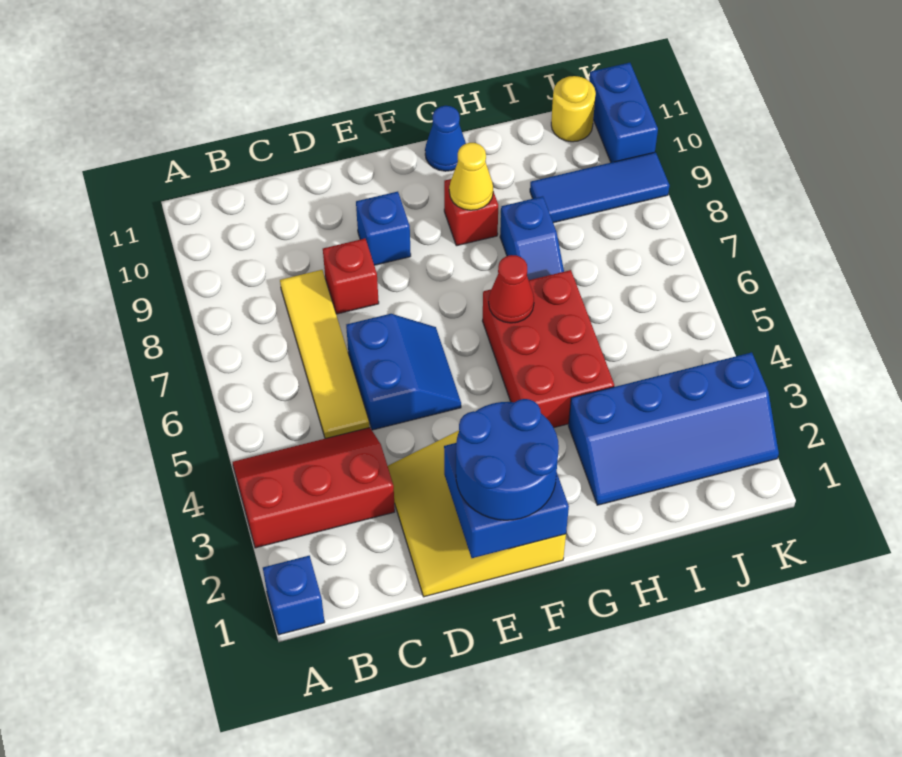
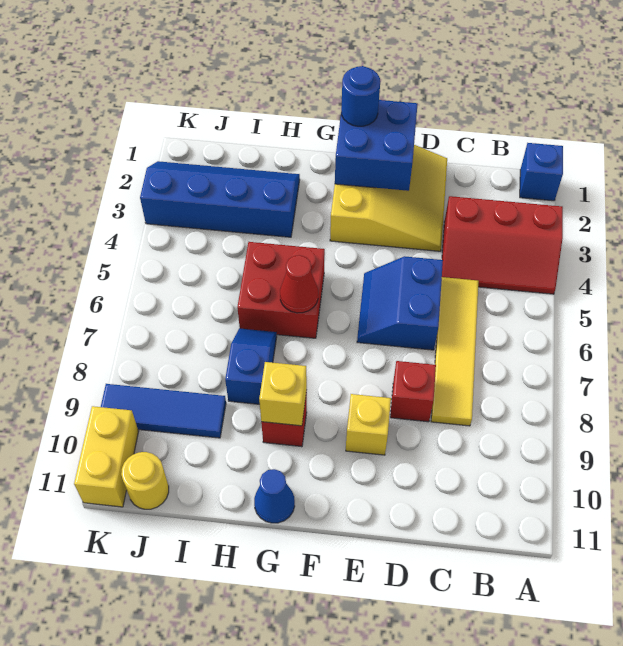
blue round brick E1:F2 level 3 -> blue round brick F1 level 3
blue brick E9 level 1 -> yellow brick E9 level 1
red brick G4:H6 level 1 -> red brick G5:H6 level 1
yellow cone G9 level 2 -> yellow brick G9 level 2
blue brick K10:K11 level 1 -> yellow brick K10:K11 level 1

